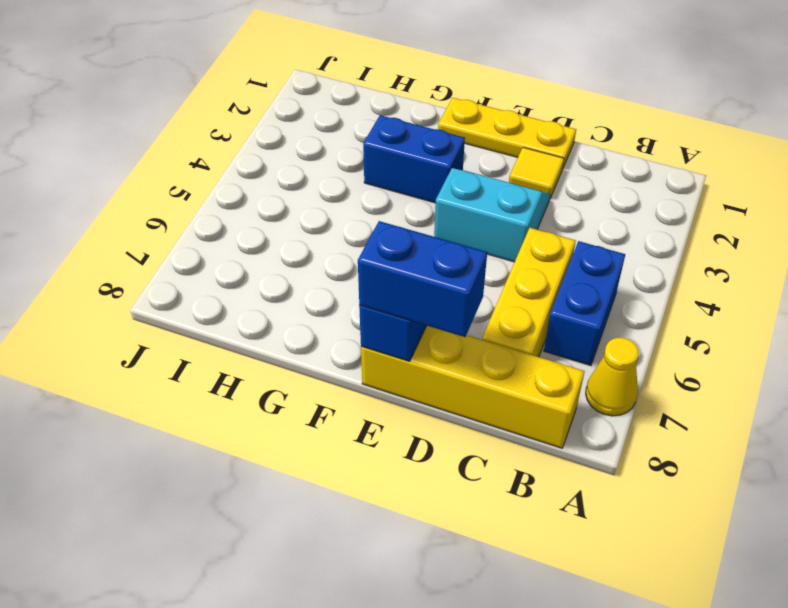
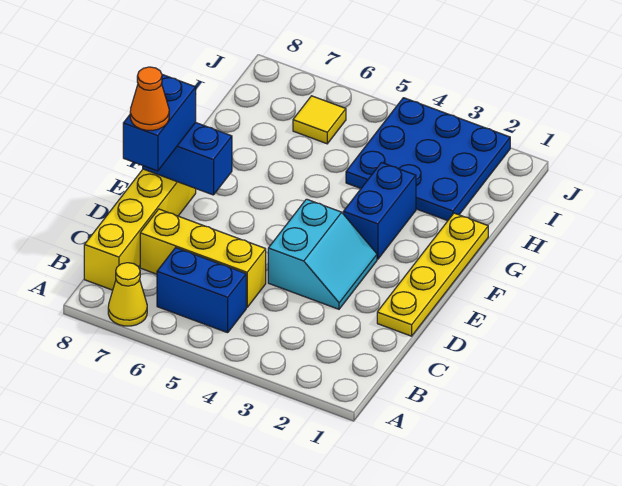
yellow plate D1:F1 level 1 -> yellow plate D1:G1 level 1
yellow tile D2 level 1 -> yellow tile I6 level 1
none -> orange cone D8 level 4
none -> blue plate H2:J4 level 1

